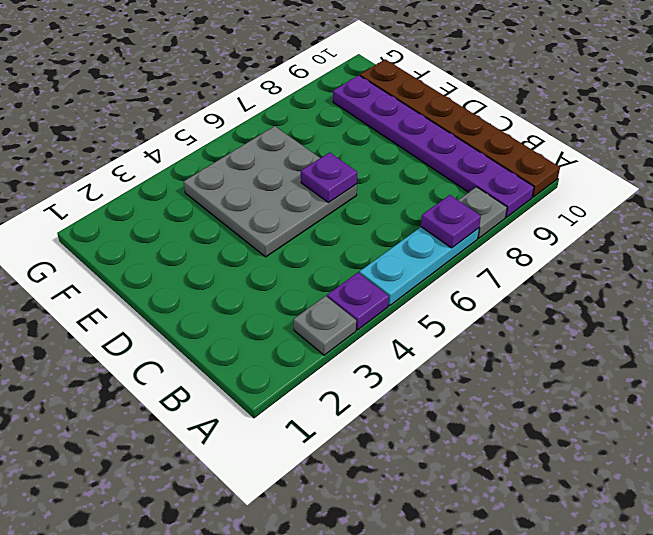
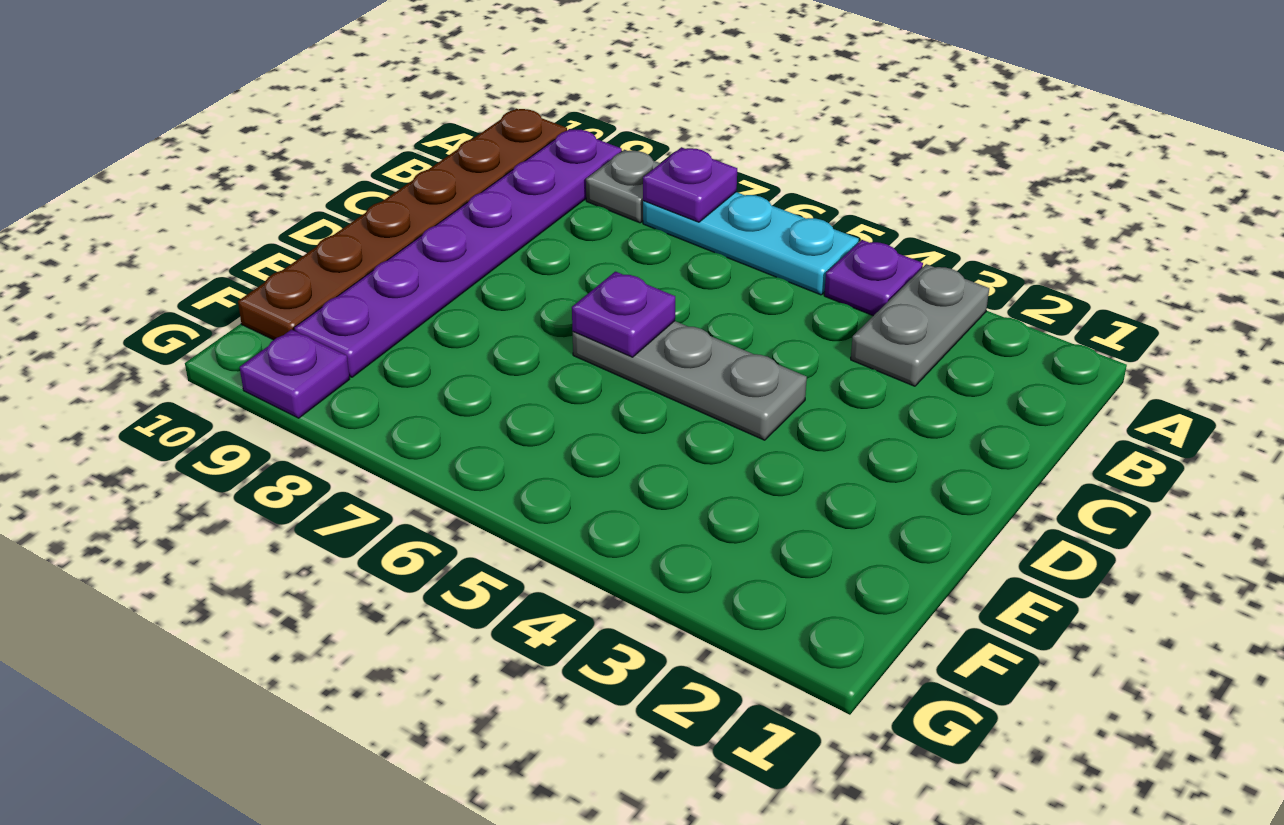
grey plate A3 level 1 -> grey plate A3:B3 level 1
grey plate D4:F6 level 1 -> grey plate D4:D6 level 1
none -> purple plate G9 level 1

